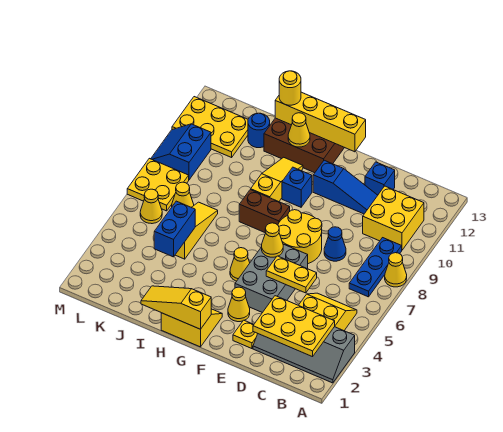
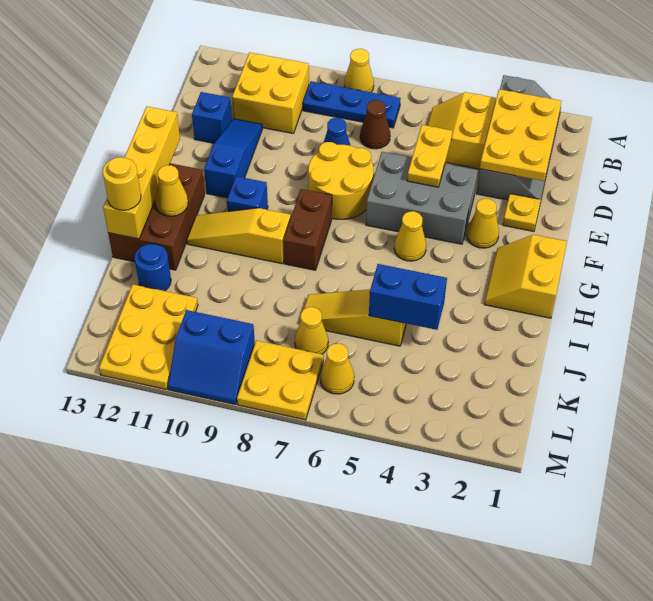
none -> brown cone C7 level 1
yellow cone F6 level 2 -> none
yellow slope G1:I1 level 2 top G -> none

